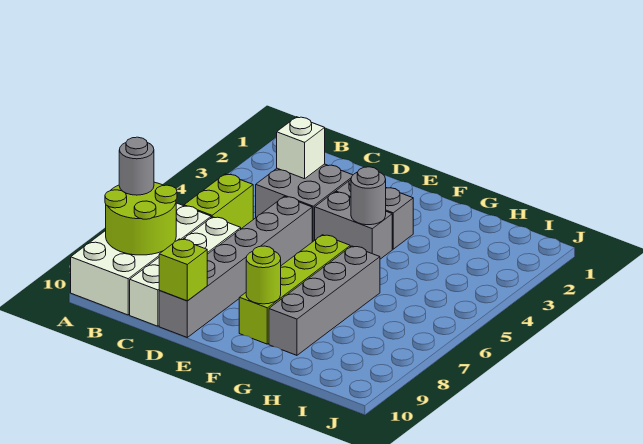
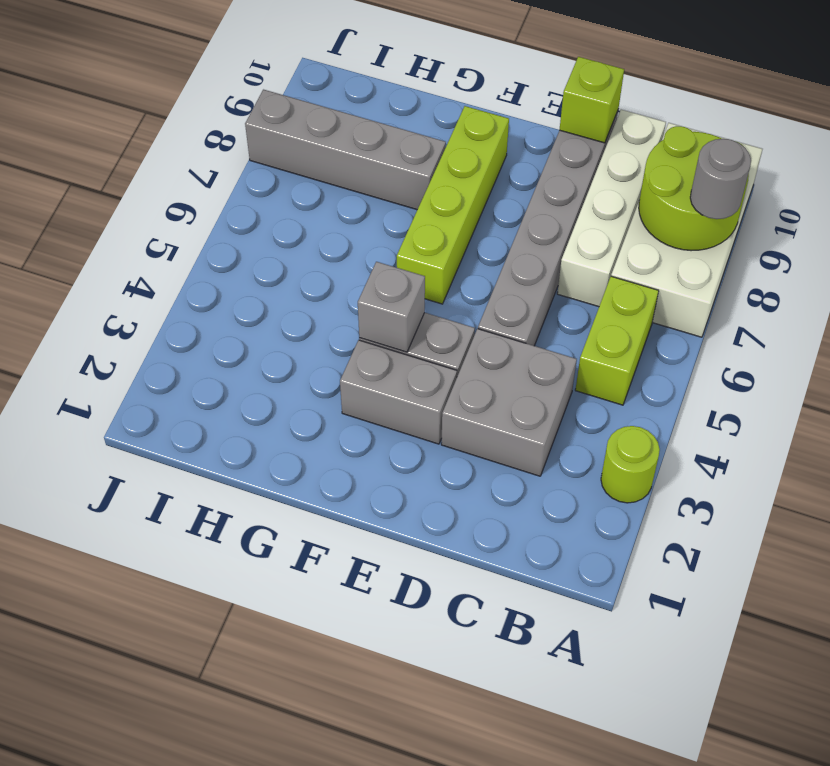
white brick C3 level 2 -> none
grey round brick F4 level 2 -> grey brick F4 level 2
lime round brick F9 level 2 -> lime round brick A3 level 1
grey brick G6:G9 level 1 -> grey brick G8:J8 level 1

